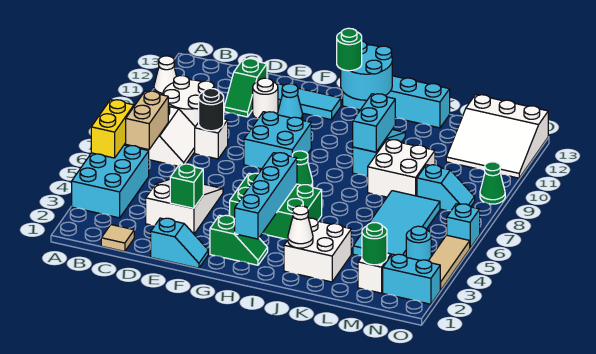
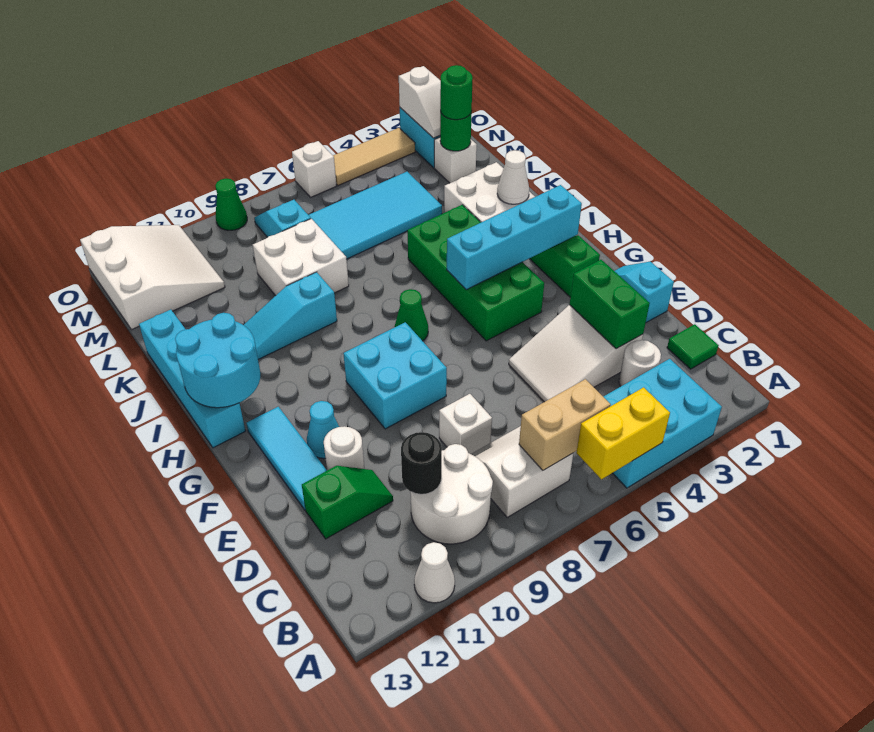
tan tile C1 level 1 -> green tile C1 level 1
none -> white round brick C3 level 1
black round brick D8 level 2 -> black round brick C10 level 2
green brick E3 level 2 -> green brick D3:E3 level 2
green brick G4:I5 level 1 -> green brick G4:J5 level 1
green round brick H12 level 3 -> green round brick M2 level 3
cyan brick J9:J10 level 2 -> none
none -> white slope N2:O2 level 2 top O
cyan round brick N4 level 1 -> none
cyan brick O6 level 1 -> white brick O6 level 1

